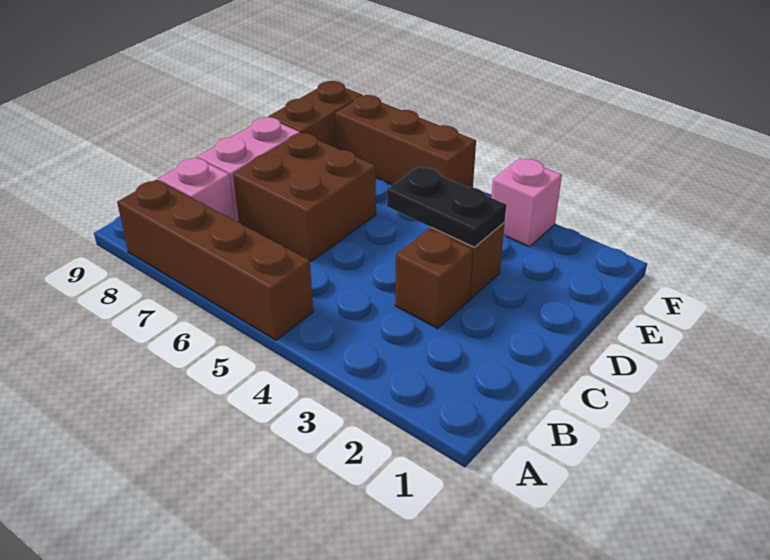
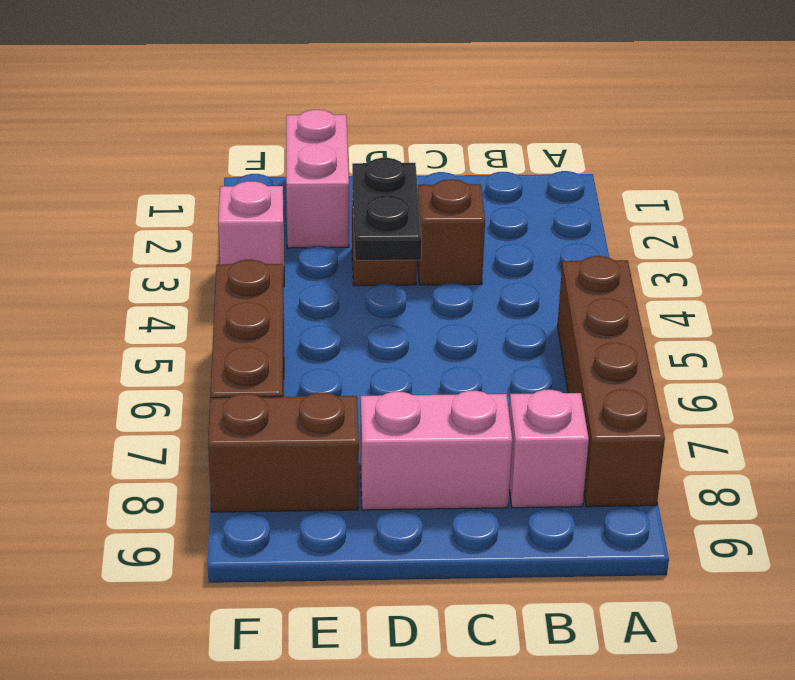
brown brick C6:D7 level 1 -> none
none -> pink brick E1:E2 level 1

